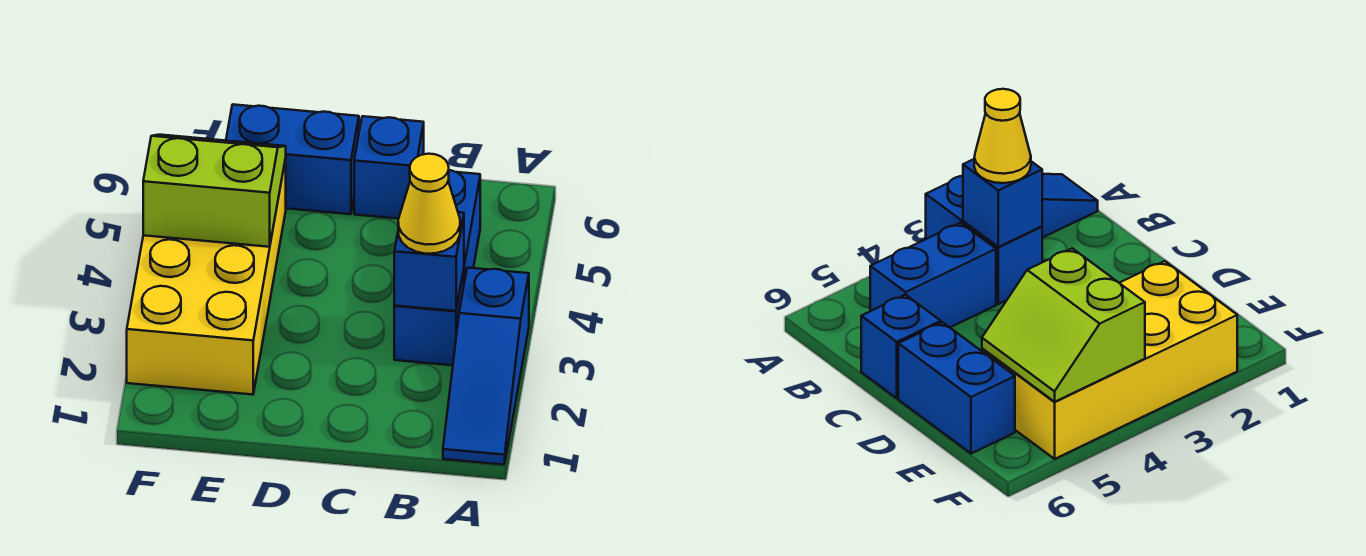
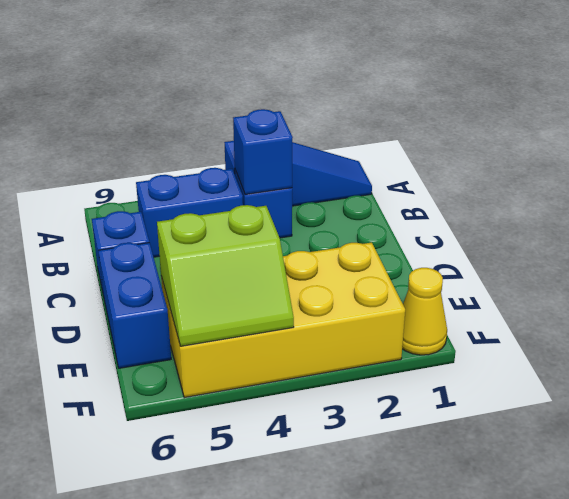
yellow cone B3 level 3 -> yellow cone F1 level 1
lime slope E4:F5 level 2 top 4 -> lime slope E4:F5 level 2 top E

